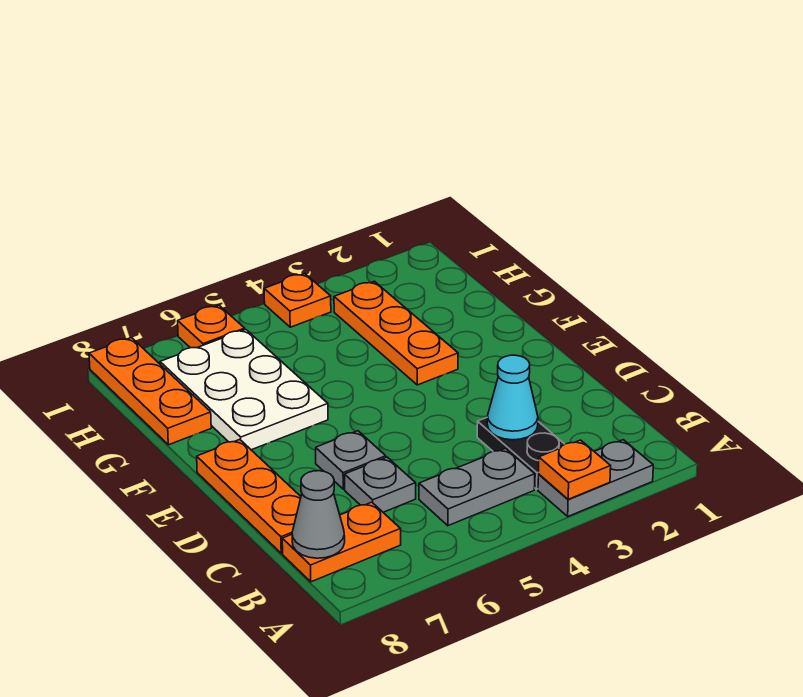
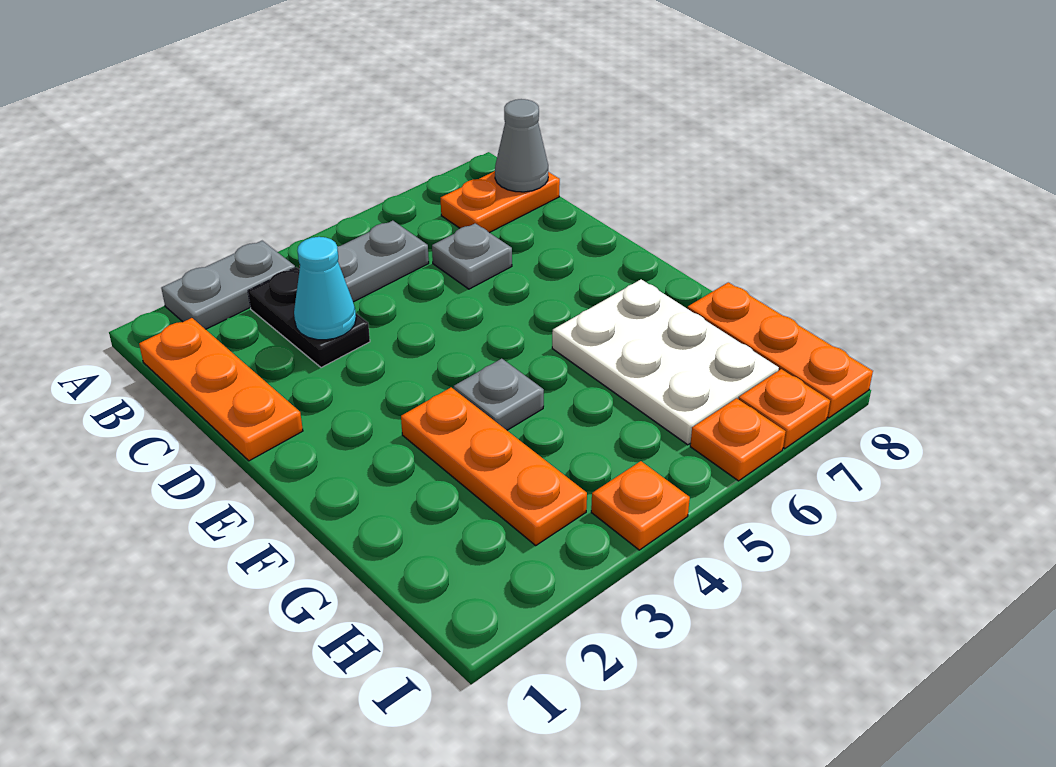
orange plate A3 level 2 -> orange plate I7 level 1
orange plate C8:E8 level 1 -> orange plate B1:D1 level 1
grey plate D6 level 1 -> grey plate F4 level 1

